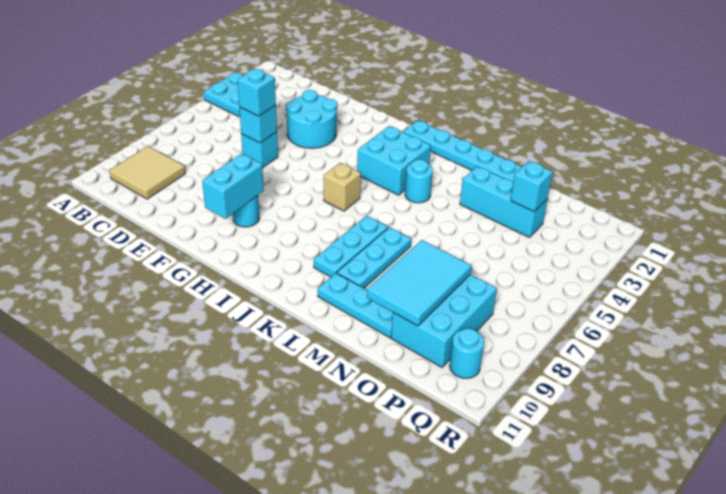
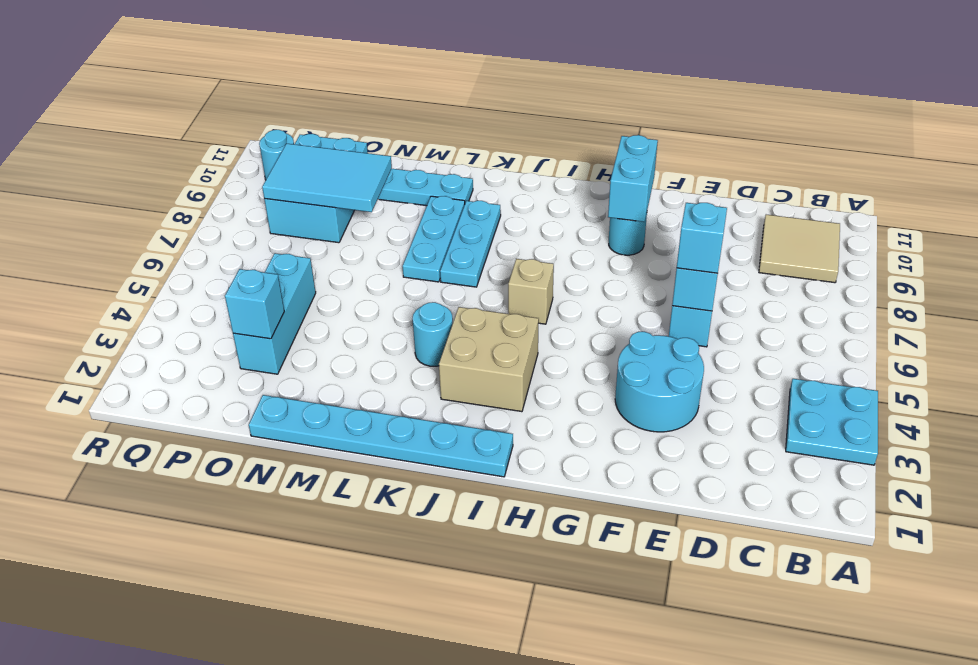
cyan brick I3:J4 level 1 -> tan brick I3:J4 level 1
cyan brick M3:O3 level 1 -> cyan brick O3:O5 level 1
cyan tile N8:O10 level 2 -> cyan tile N8:P9 level 2

